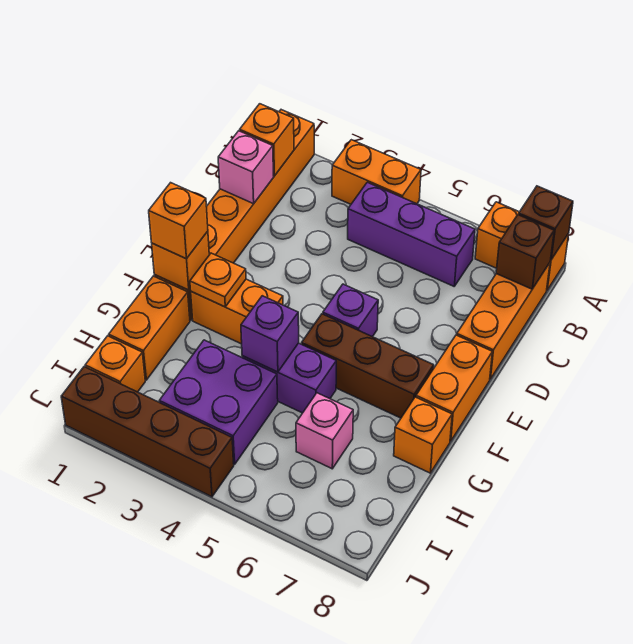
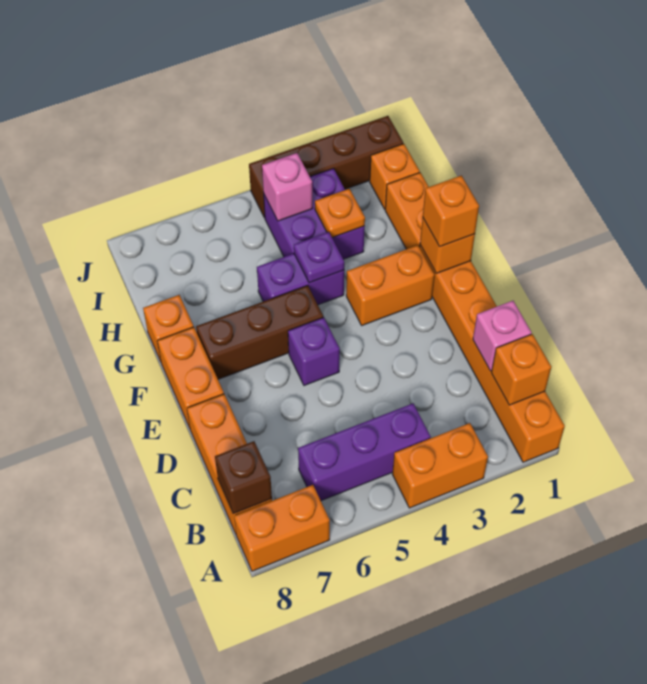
brown brick A8 level 2 -> none
orange plate F2 level 2 -> orange plate H3 level 2
purple brick G4 level 2 -> purple plate G4 level 2
pink brick H6 level 1 -> pink brick I4 level 2

